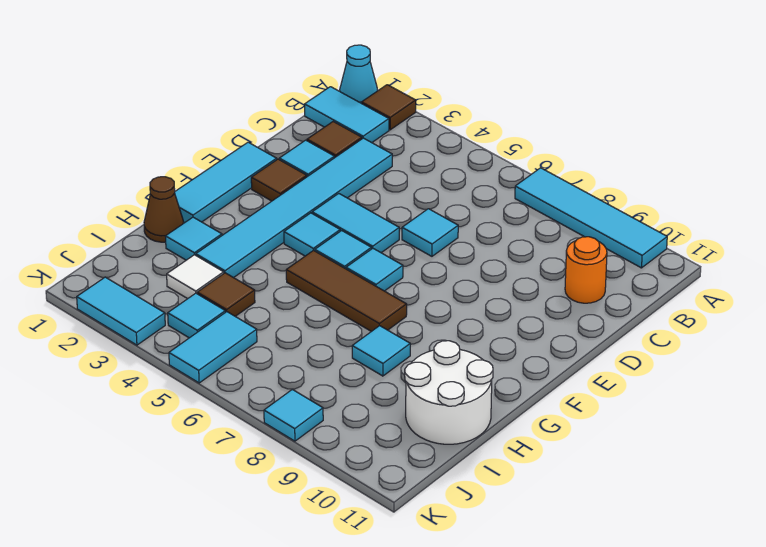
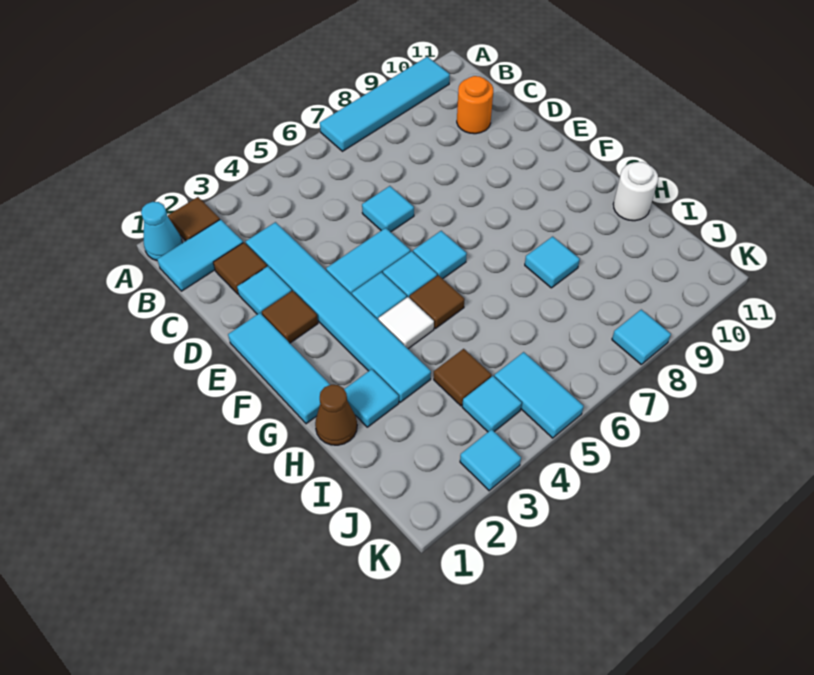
brown tile G5:G7 level 1 -> brown tile G5 level 1
white round brick H10:I11 level 1 -> white round brick H11 level 1
white tile I3 level 1 -> white tile G4 level 1
cyan tile K2:K3 level 1 -> cyan tile K3 level 1

